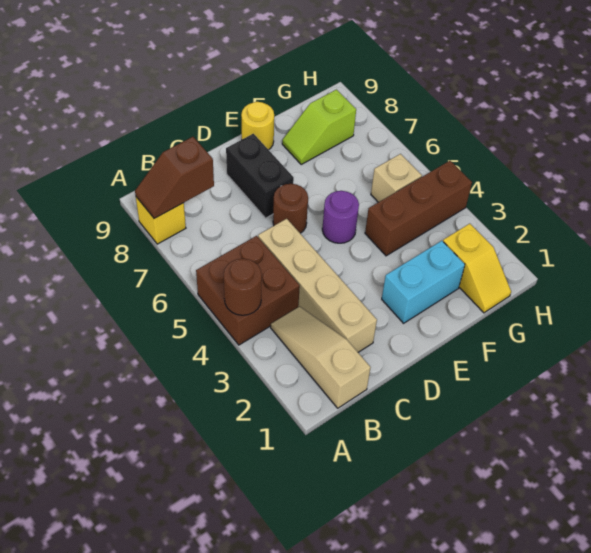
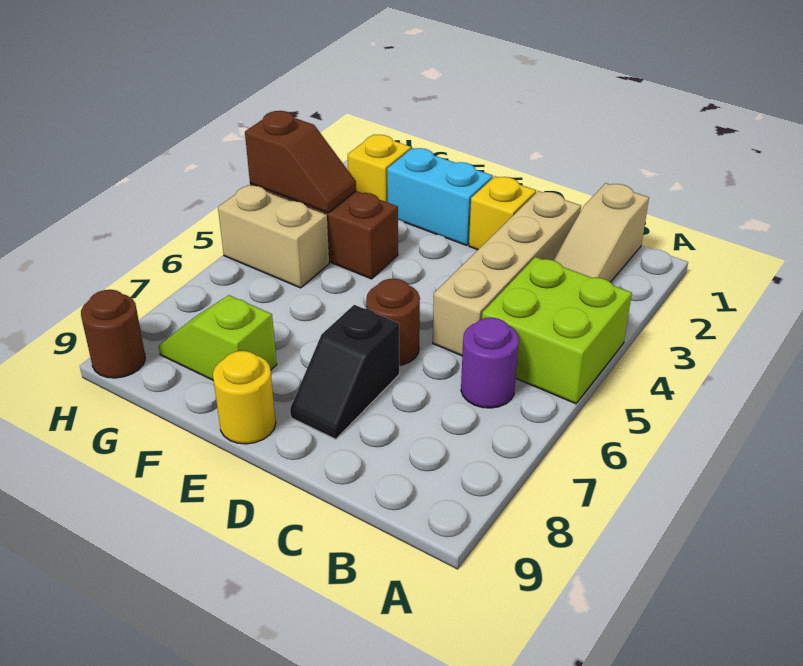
brown brick A4:B5 level 1 -> lime brick A4:B5 level 1
brown round brick A4 level 2 -> brown round brick H9 level 1
yellow brick A8 level 1 -> yellow brick D2 level 1
brown slope A8:B8 level 2 top B -> brown slope G4:H4 level 2 top H
black brick D7:D8 level 1 -> black slope D7:D8 level 1 top 7
purple round brick E5 level 1 -> purple round brick B6 level 1
lime slope F8:G8 level 1 top G -> lime slope F8:G8 level 1 top F
tan brick G5 level 1 -> tan brick G5:H5 level 1

